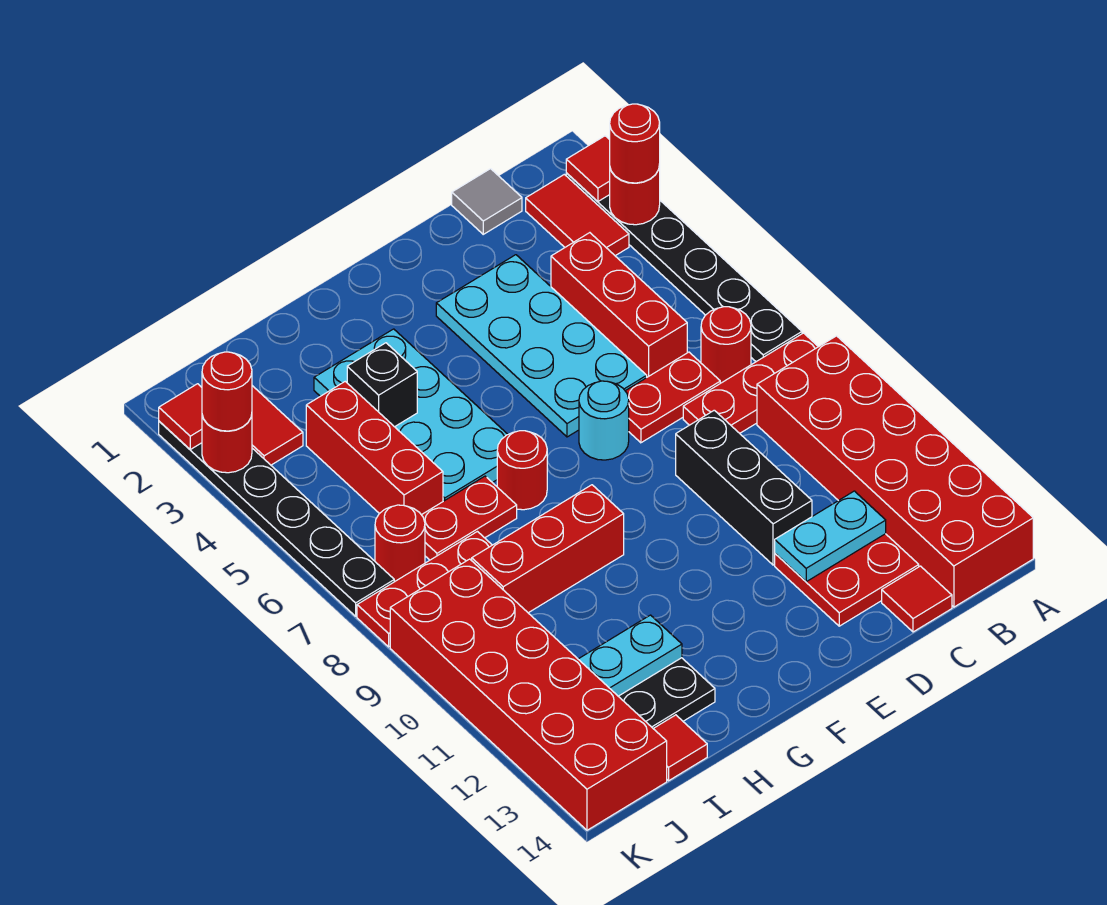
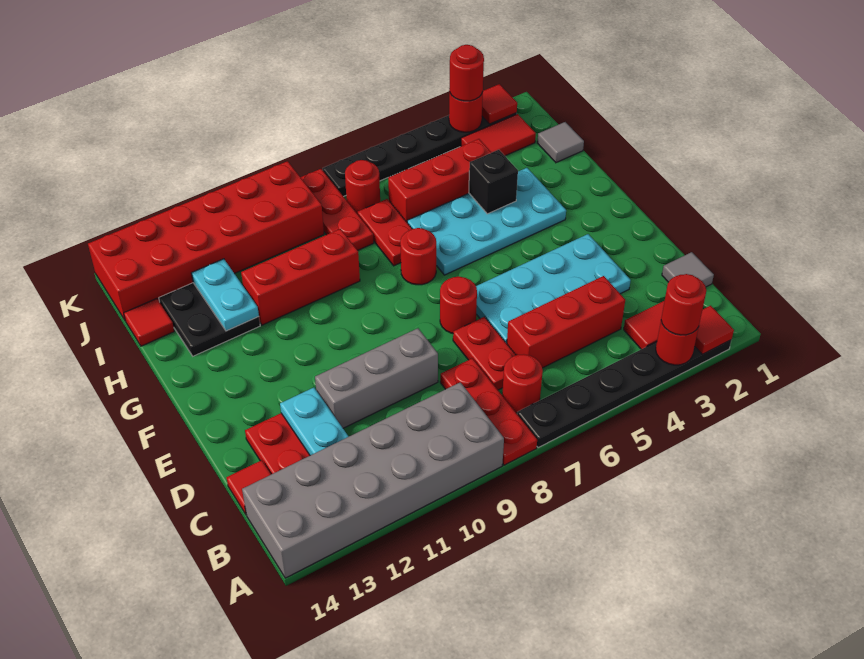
red brick A9:B14 level 1 -> grey brick A9:B14 level 1
black brick D9:D11 level 1 -> grey brick D9:D11 level 1
cyan round brick E7 level 1 -> red round brick E7 level 1
red brick G9:I9 level 1 -> red brick H9:H11 level 1
none -> grey tile I1 level 1

